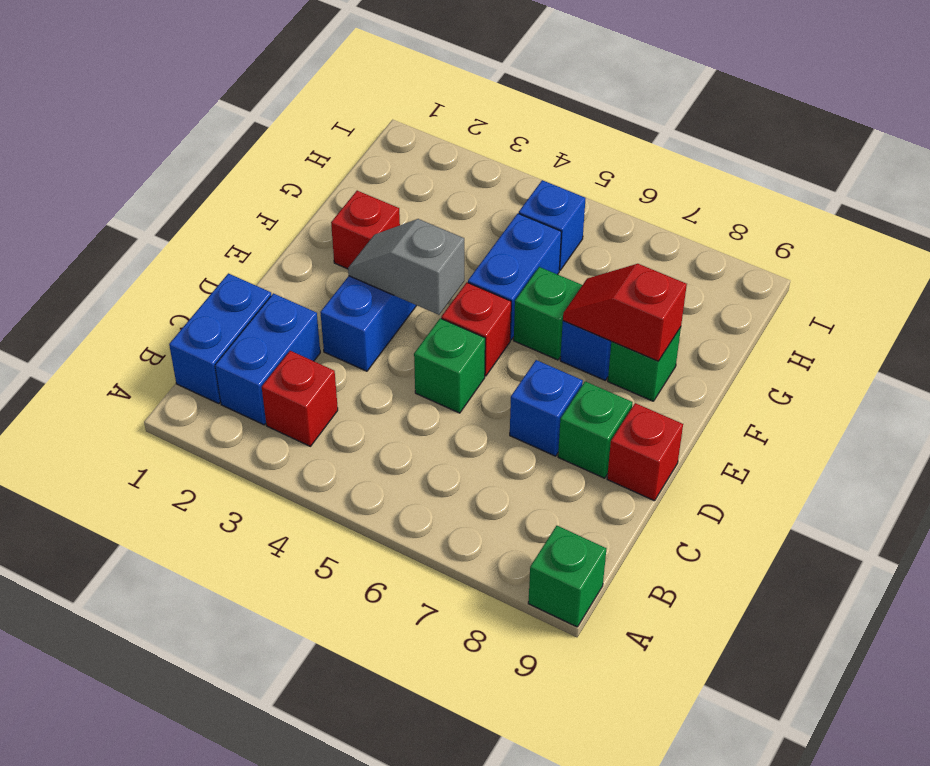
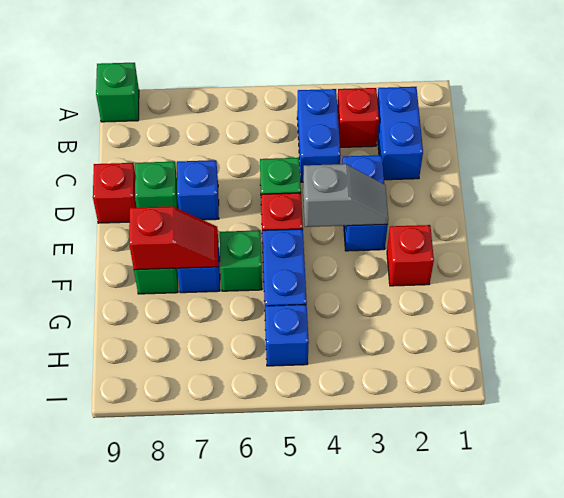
blue brick B1:C1 level 1 -> blue brick B4:C4 level 1

